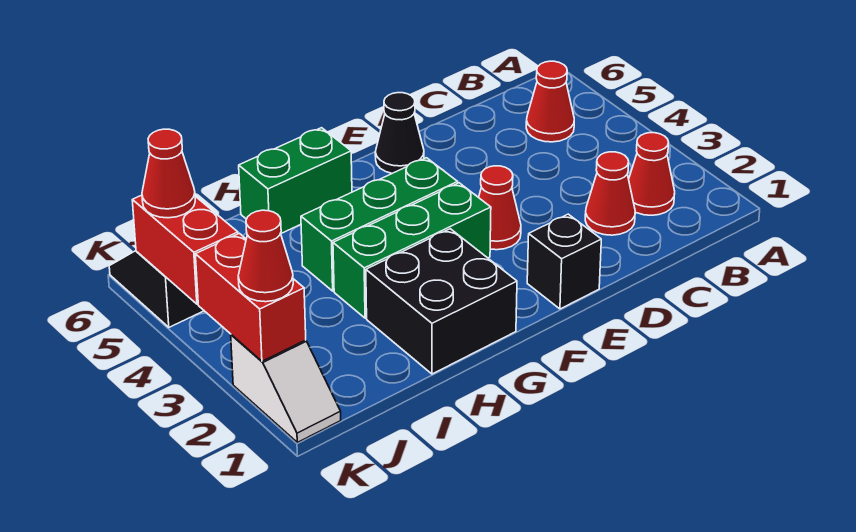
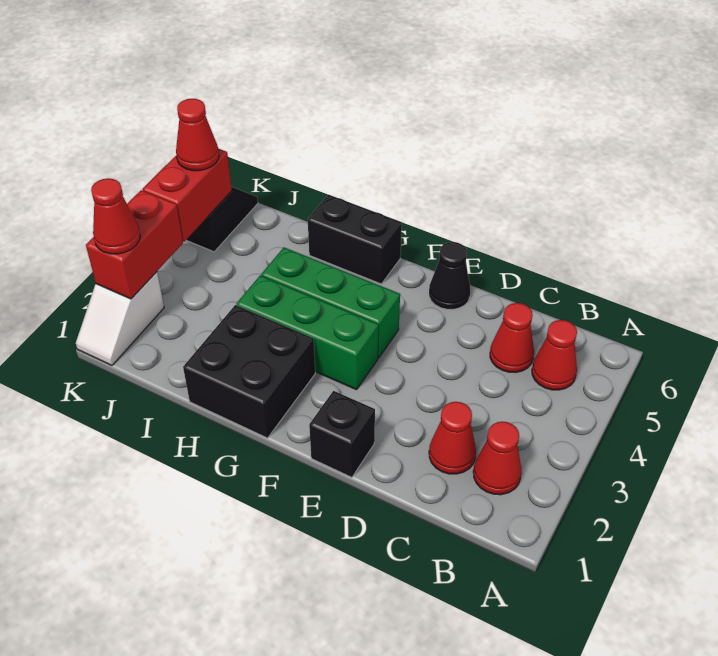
red cone E3 level 1 -> red cone C5 level 1
green brick G6:H6 level 1 -> black brick G6:H6 level 1

